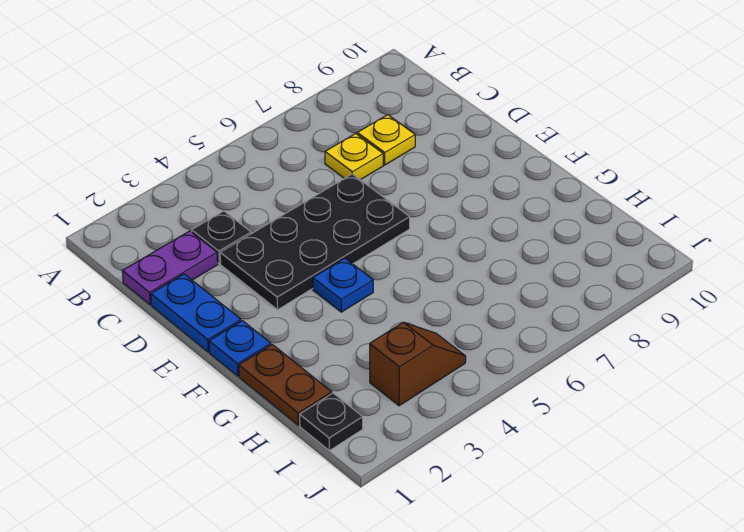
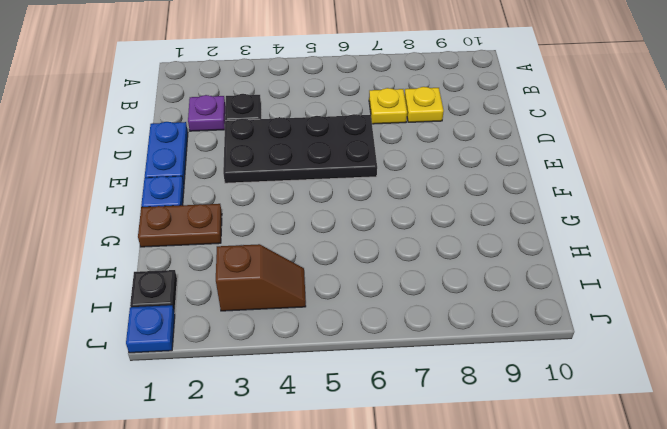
purple plate C1:C2 level 1 -> purple plate C2 level 1
blue plate F4 level 1 -> blue plate J1 level 1
brown plate G1:H1 level 1 -> brown plate G1:G2 level 1

